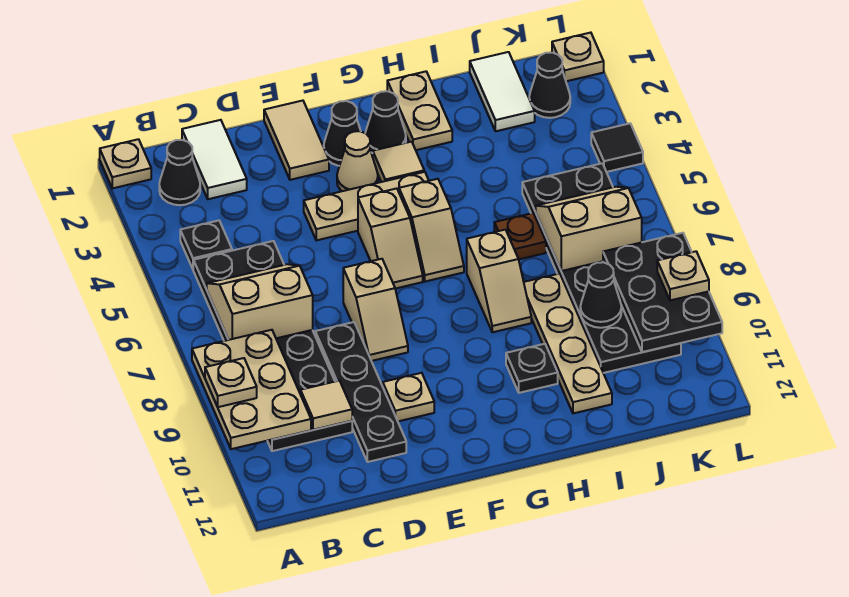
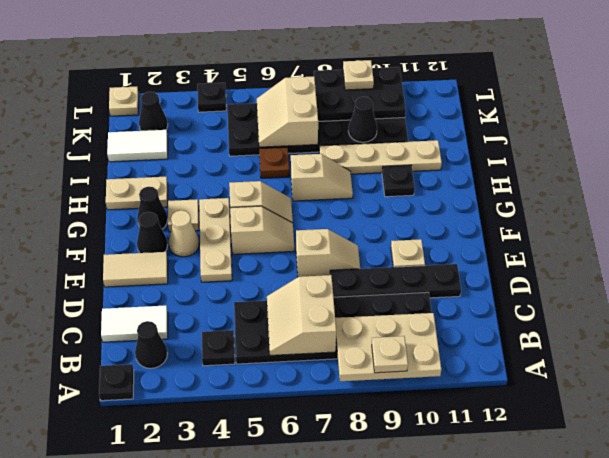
tan plate A1 level 1 -> black plate A1 level 1
tan tile C10 level 2 -> none
black tile L4 level 1 -> black plate L4 level 1

